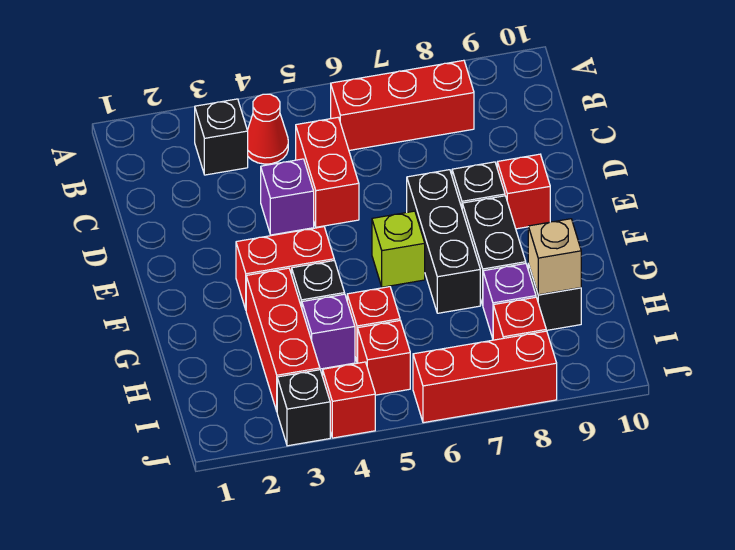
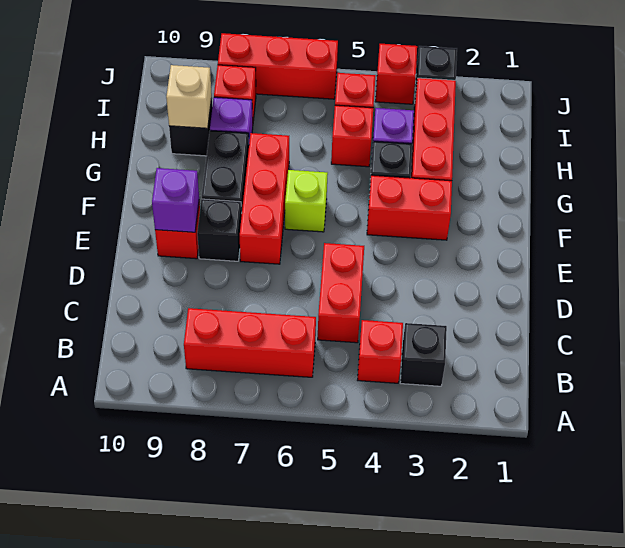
red cone B4 level 1 -> red brick B4 level 1
purple brick D4 level 1 -> purple brick E9 level 2
black brick E7:G7 level 1 -> red brick E7:G7 level 1

